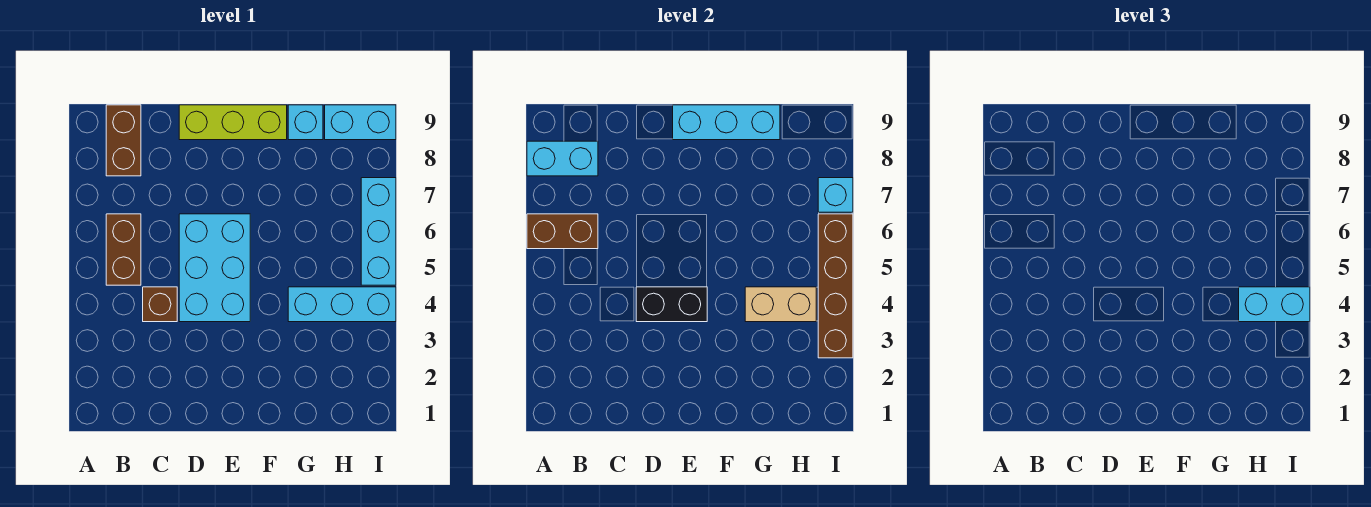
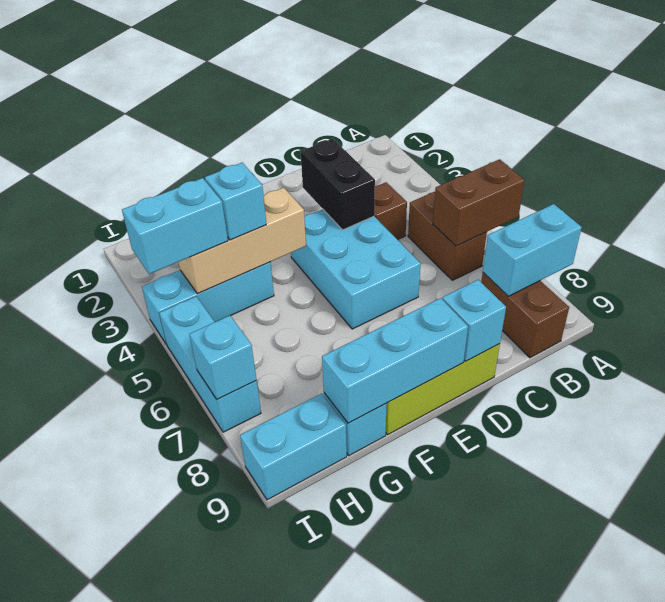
black brick D4:E4 level 2 -> black brick D3:D4 level 2
none -> cyan brick D9 level 2
tan brick G4:H4 level 2 -> tan brick F4:H4 level 2
none -> cyan brick G4 level 3
brown brick I3:I6 level 2 -> none

